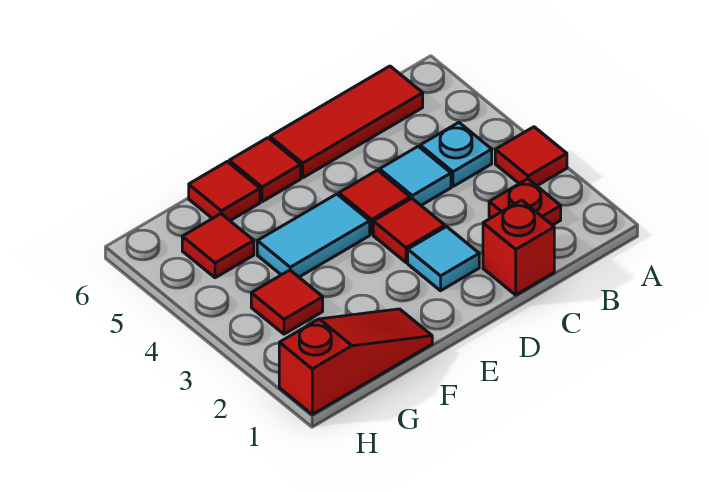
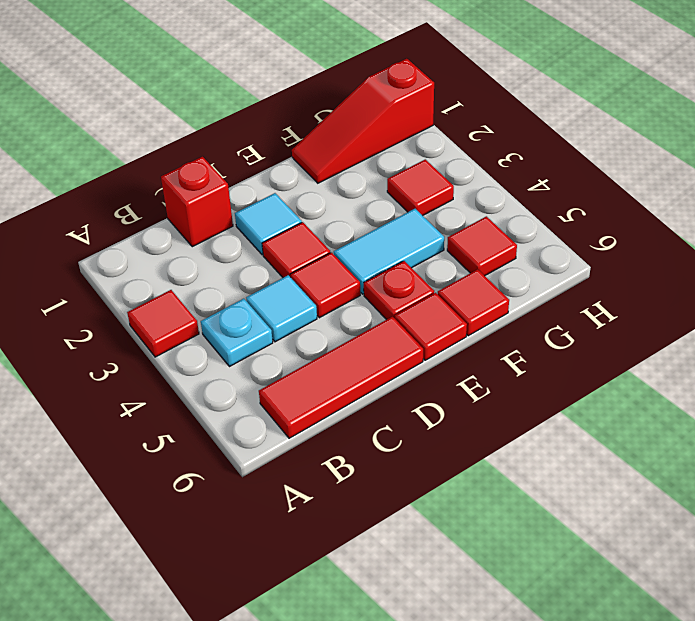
red plate B2 level 1 -> red plate E5 level 1

